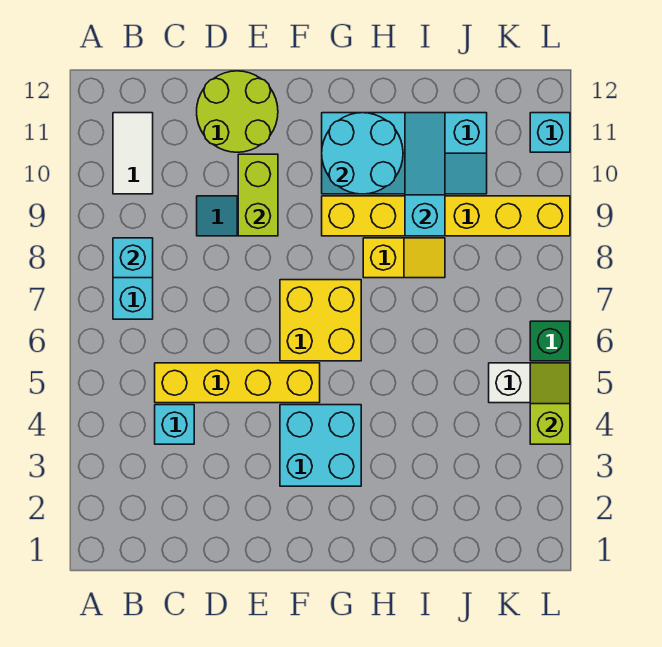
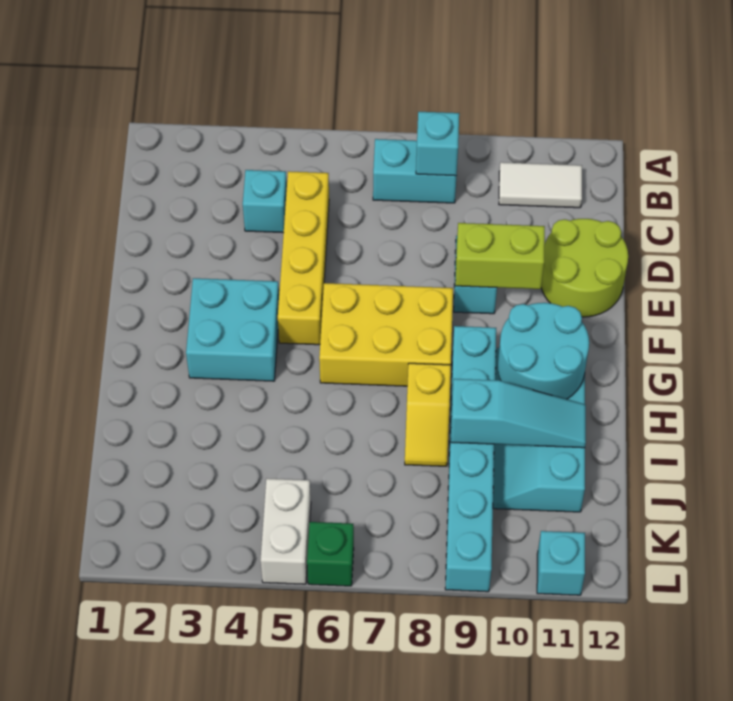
yellow brick F6:G7 level 1 -> yellow brick F6:G8 level 1
yellow brick G9:L9 level 1 -> cyan brick G9:L9 level 1
lime slope L4:L5 level 2 top 4 -> none

